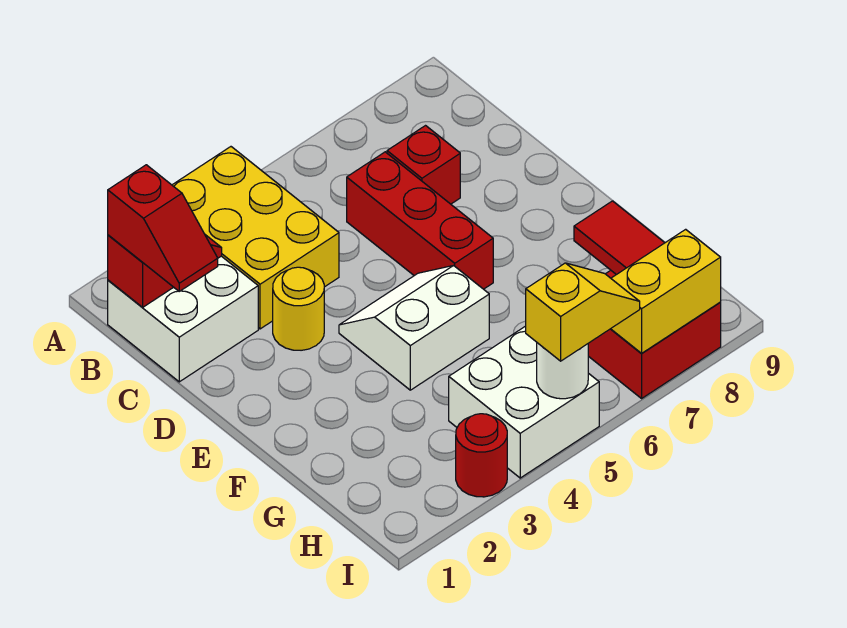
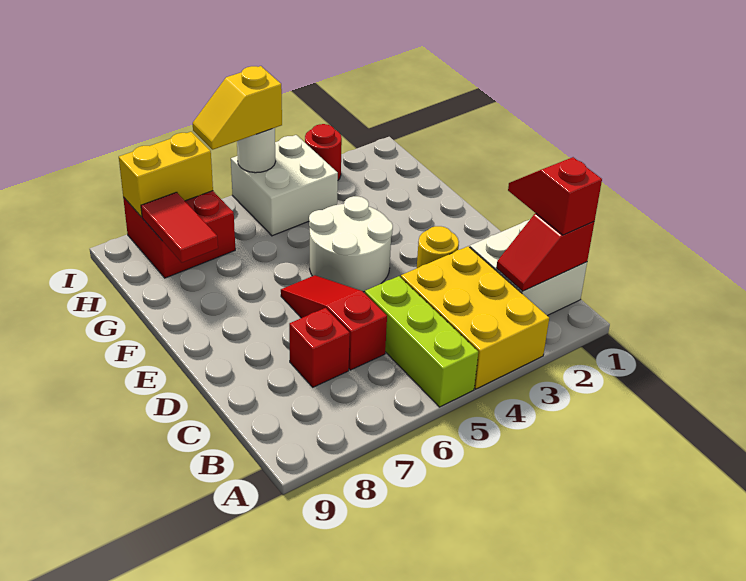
none -> lime brick A5:C5 level 1
red brick C6:E6 level 1 -> red slope C6:E6 level 1 top C
white slope E4:F5 level 1 top F -> white round brick E4:F5 level 1

